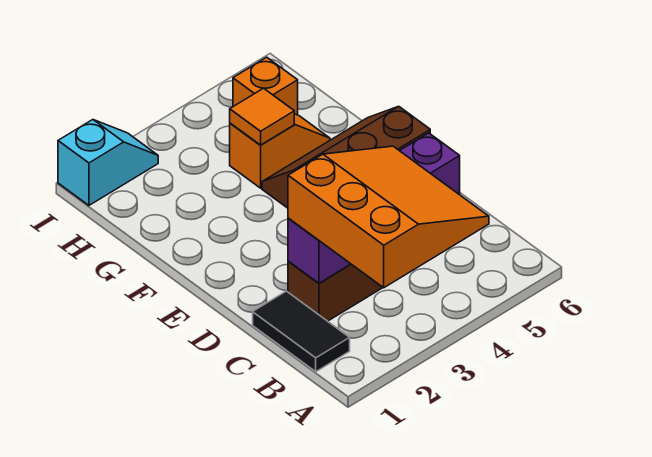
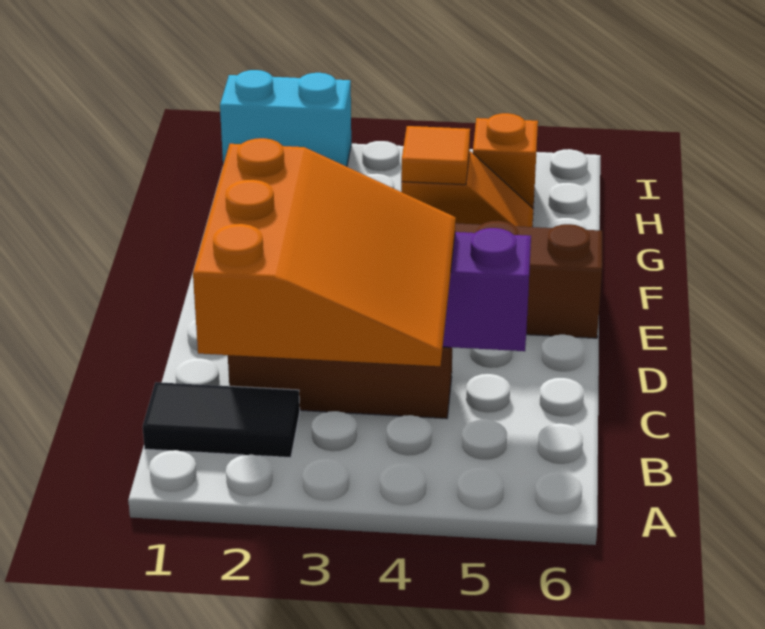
black tile B1:C1 level 1 -> black tile B1:B2 level 1
cyan slope I1:I2 level 1 top 1 -> cyan brick I1:I2 level 1

